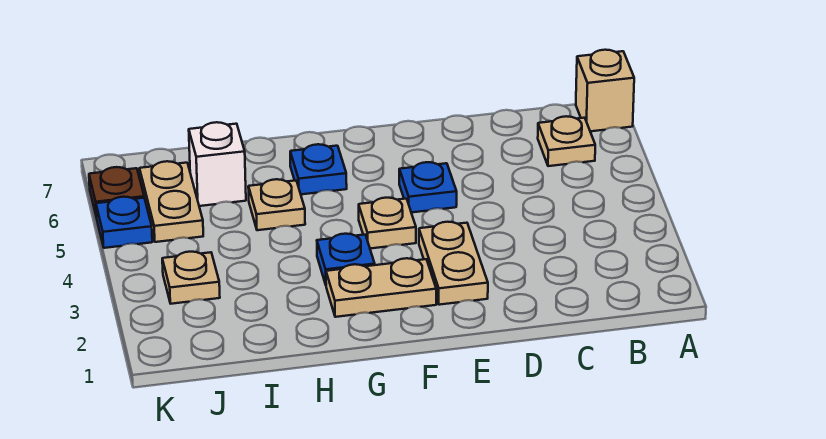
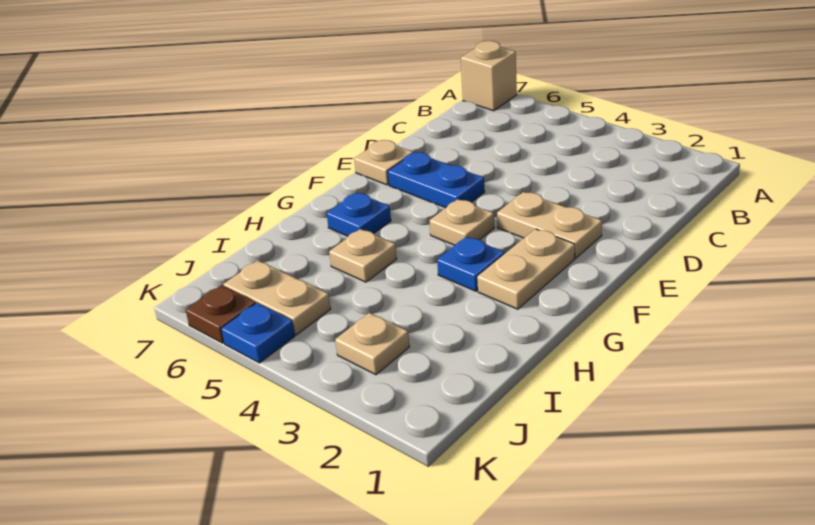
tan plate B6 level 1 -> tan plate E7 level 1
blue plate E5 level 1 -> blue plate E5:E6 level 1
white brick I6 level 1 -> none

